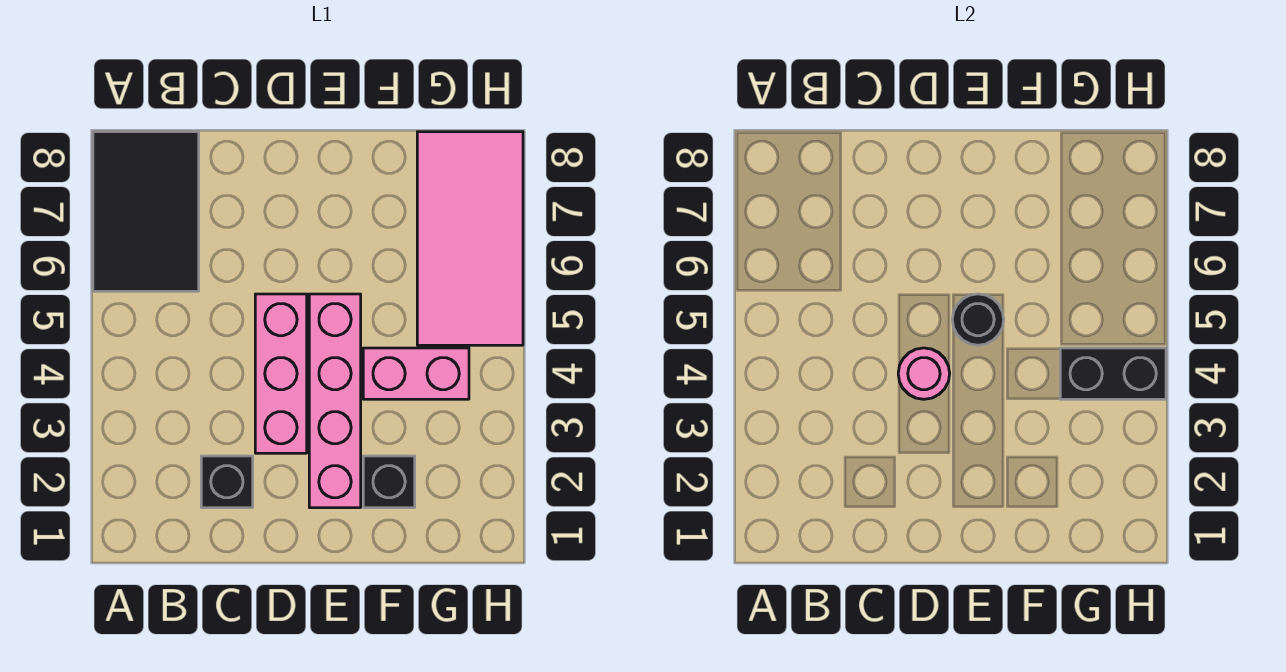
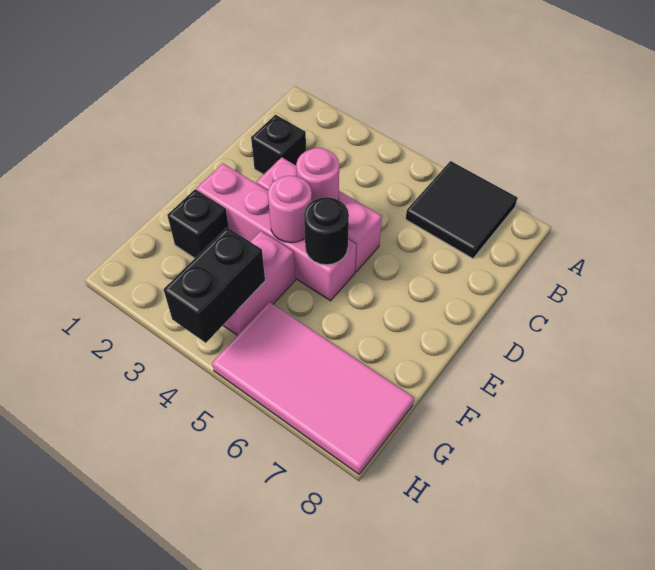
black tile A6:B8 level 1 -> black tile A6:B7 level 1
none -> pink round brick E4 level 2

